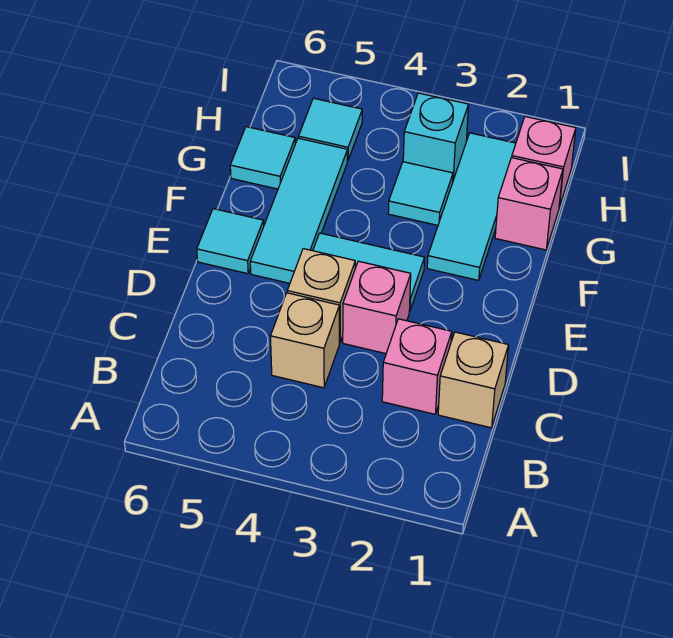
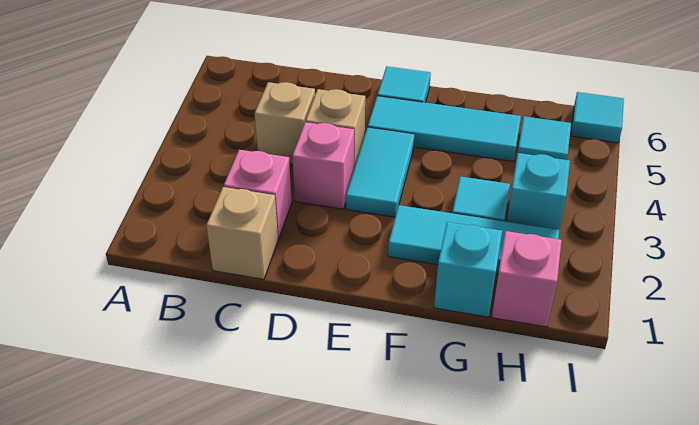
pink brick G1 level 1 -> cyan brick G1 level 1
cyan tile G6 level 1 -> cyan tile I6 level 1

